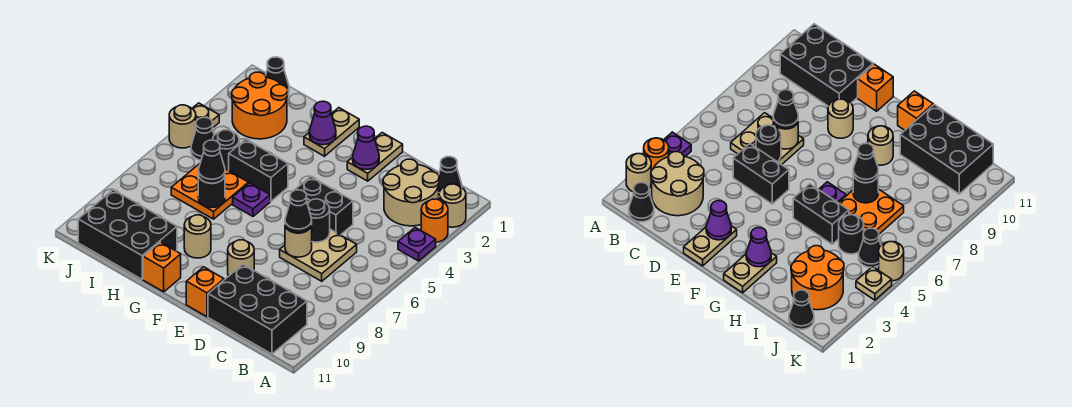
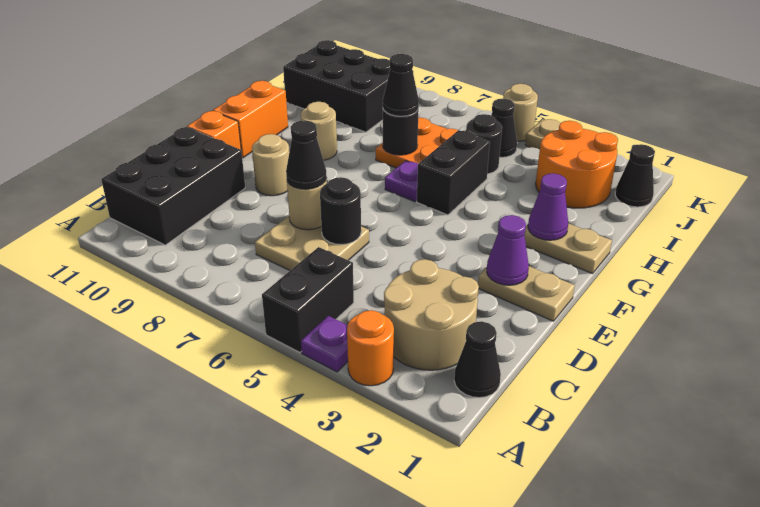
tan round brick A2 level 1 -> none
black brick D5:E5 level 1 -> black brick A5:B5 level 1
orange brick G11 level 1 -> orange brick F11:G11 level 1
black brick H10:J11 level 1 -> black brick I9:J11 level 1

